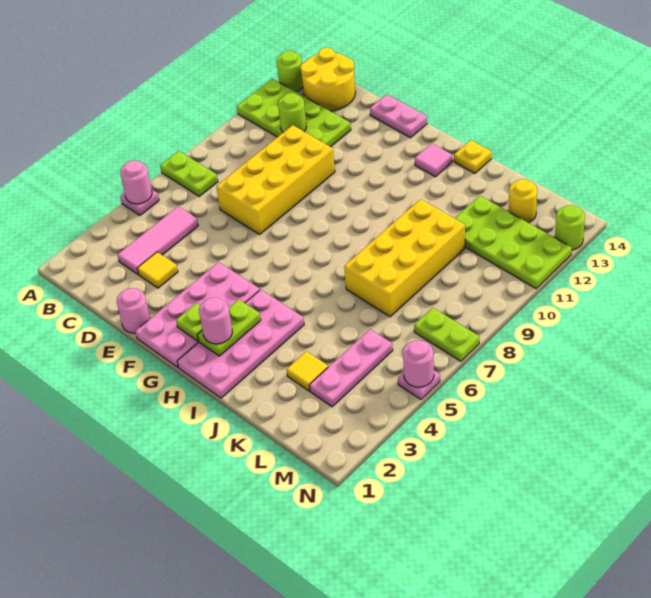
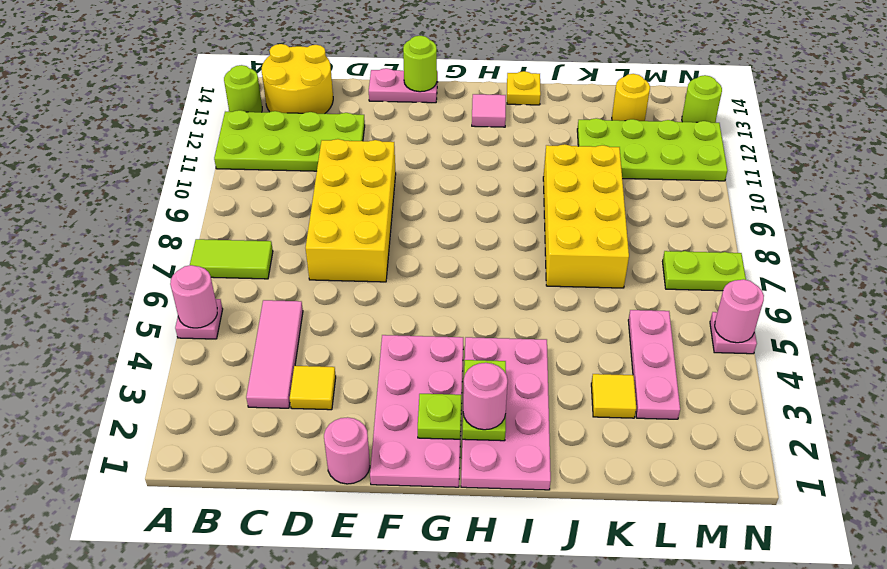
lime plate A7:B7 level 1 -> lime tile A7:B7 level 1
lime round brick C11 level 2 -> lime round brick F14 level 2

